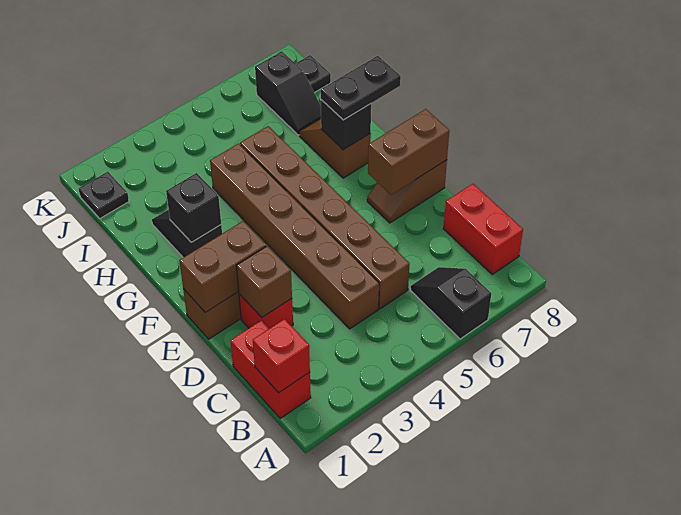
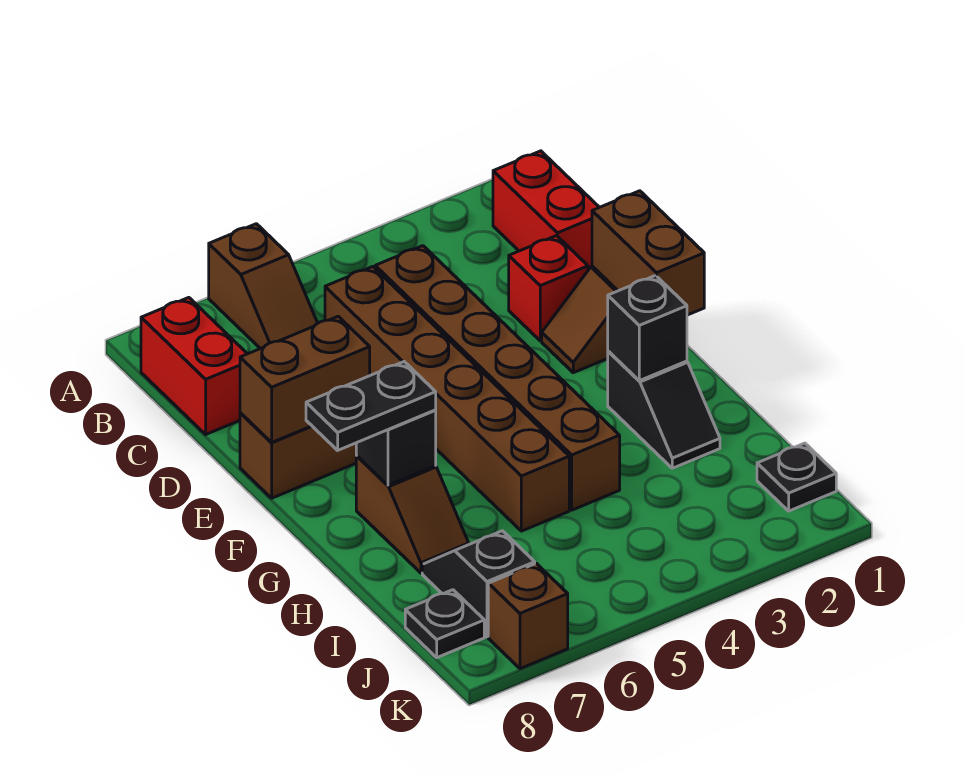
black slope A6:B6 level 1 top A -> brown slope A6:B6 level 1 top A
red brick B1 level 2 -> none
brown brick D2 level 2 -> brown brick K7 level 1
brown brick E1:E2 level 2 -> brown brick E1:F1 level 2

